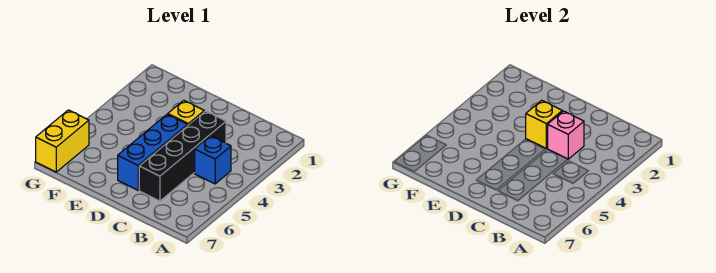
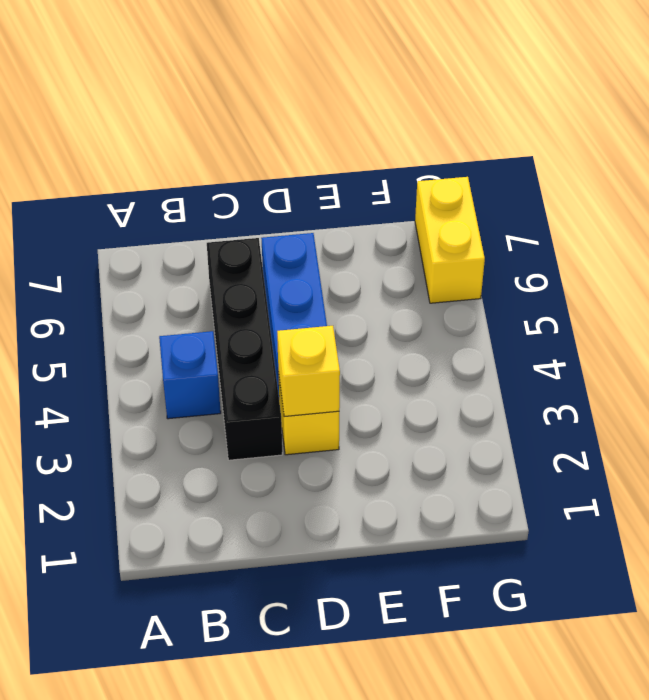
pink brick C3 level 2 -> none

